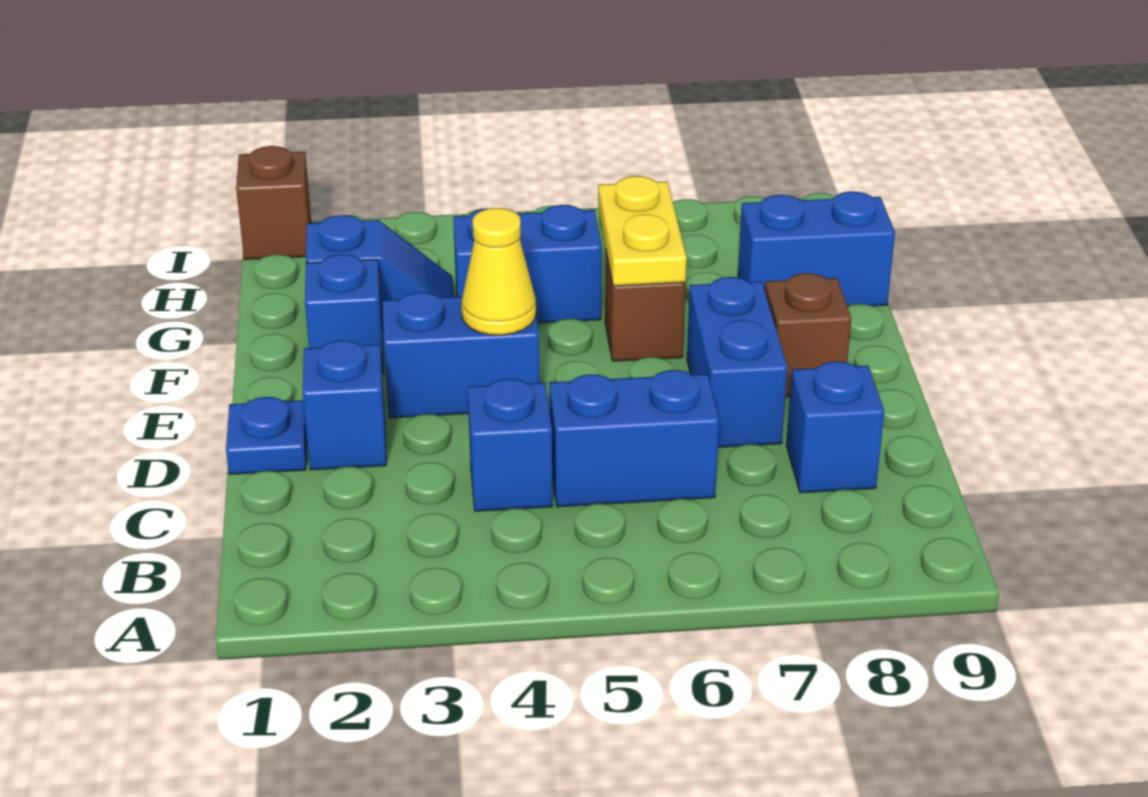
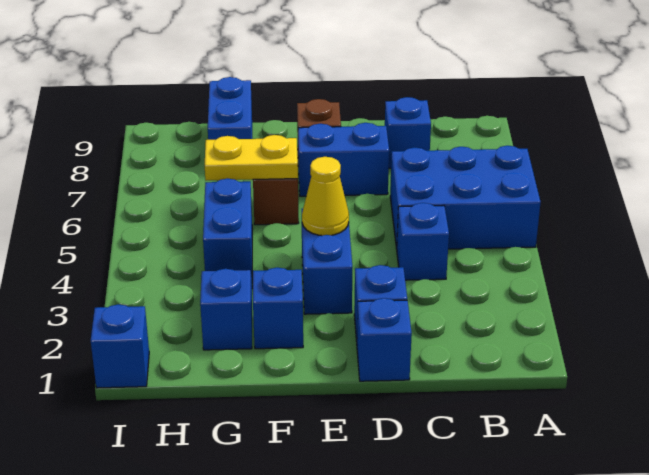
blue brick C5:C6 level 1 -> blue brick A5:C6 level 1
blue plate D1 level 1 -> blue brick D1 level 1
brown brick I1 level 1 -> blue brick I1 level 1

